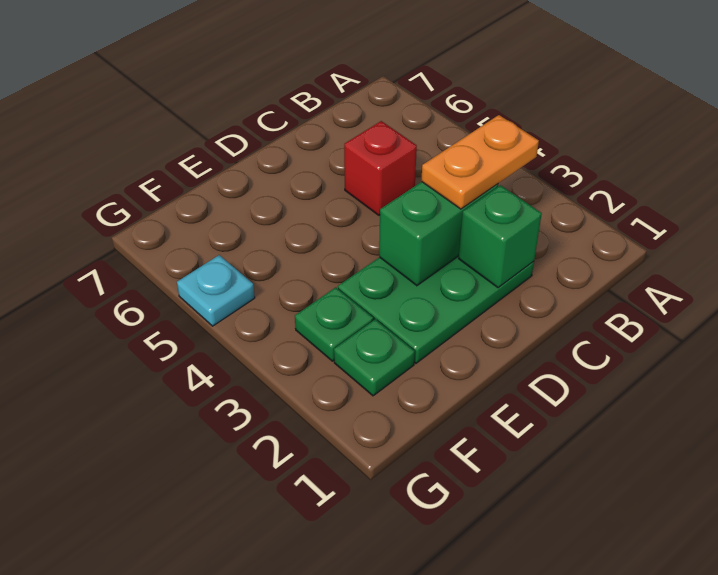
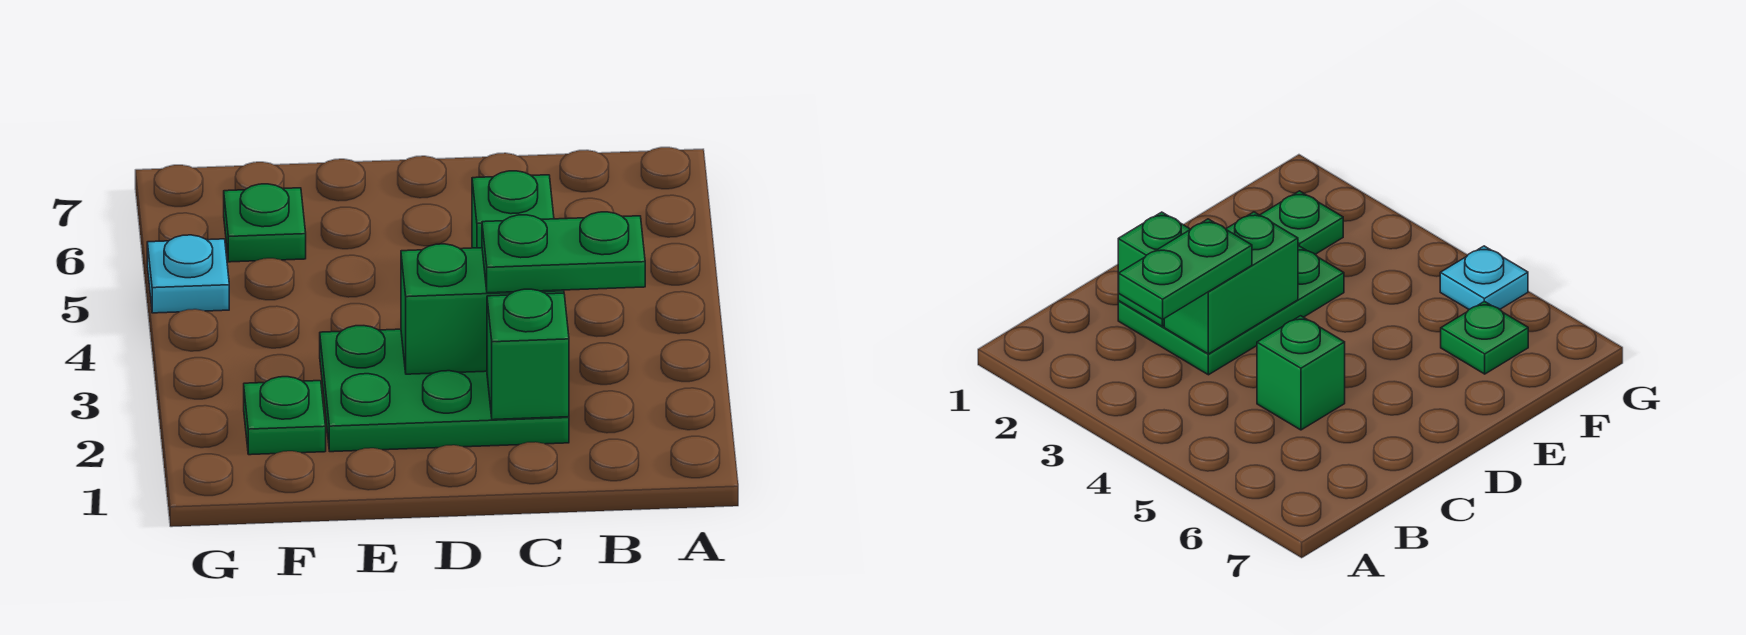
orange plate B3:C3 level 3 -> green plate B3:C3 level 3
red brick C5 level 1 -> green brick C5 level 1
green plate F3 level 1 -> green plate F6 level 1

